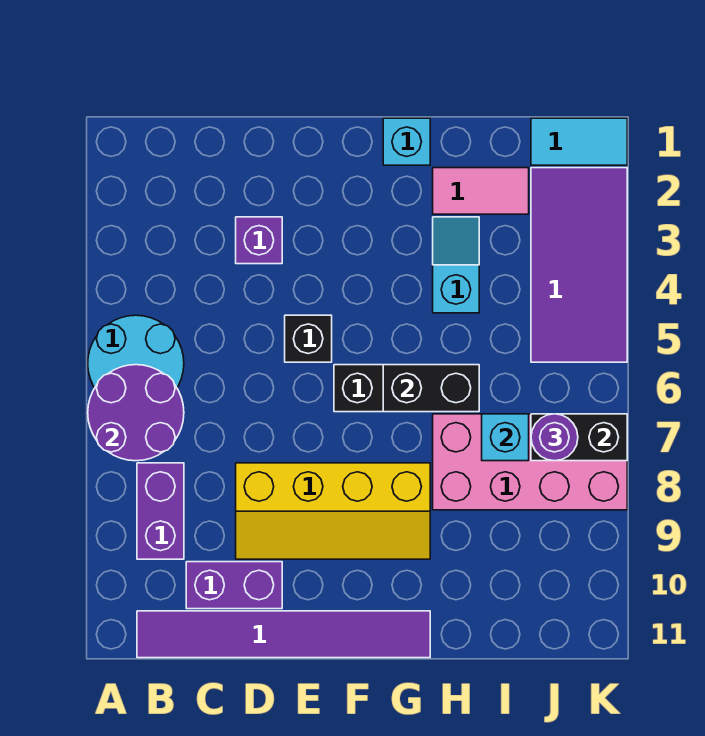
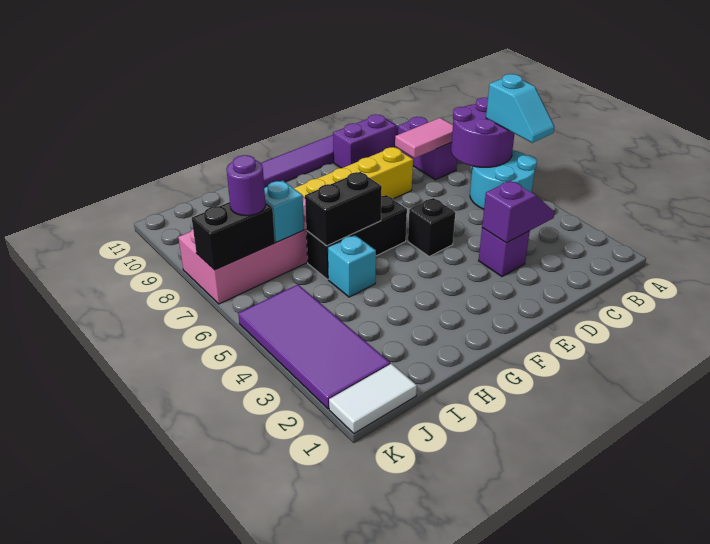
none -> purple slope C3:D3 level 2 top D
cyan brick G1 level 1 -> cyan brick H5 level 1
pink tile H2:I2 level 1 -> pink tile B8:C8 level 2
cyan slope H3:H4 level 1 top 4 -> cyan slope A5:A6 level 3 top 6
cyan tile J1:K1 level 1 -> white tile J1:K1 level 1

